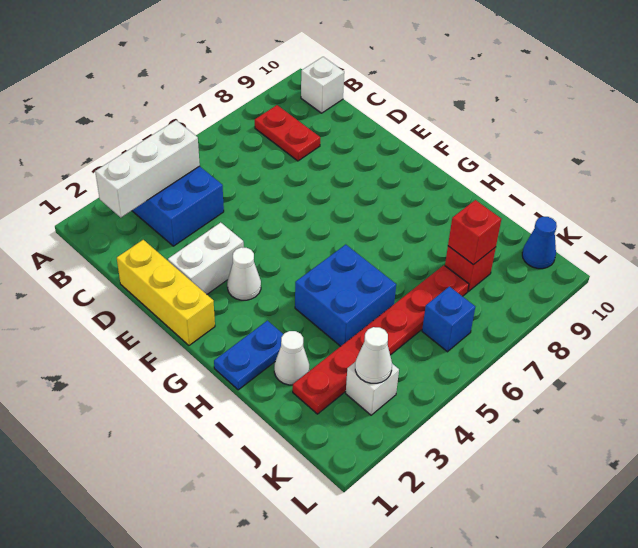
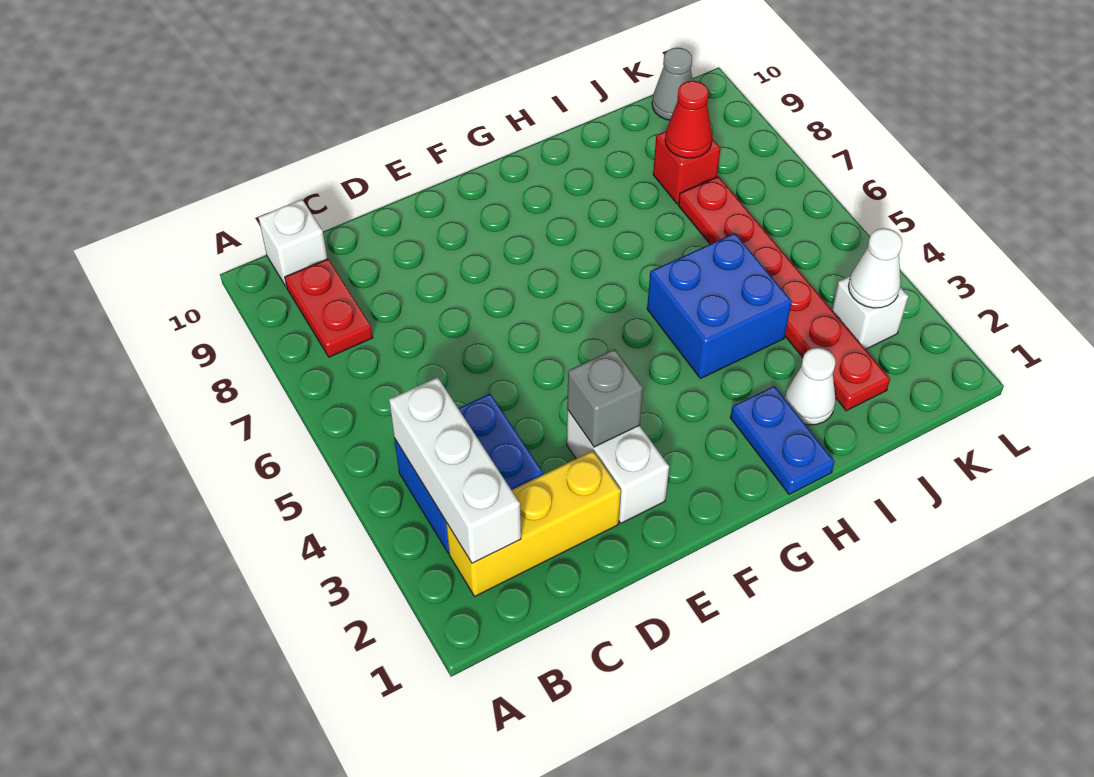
red plate B8:C8 level 1 -> red plate B8:B9 level 1
yellow brick D1:F1 level 1 -> yellow brick B2:D2 level 1
none -> grey brick E3 level 2
white cone F3 level 1 -> none
red brick J8 level 2 -> red cone J8 level 2
blue brick K6 level 1 -> none
blue cone K10 level 1 -> grey cone K10 level 1

